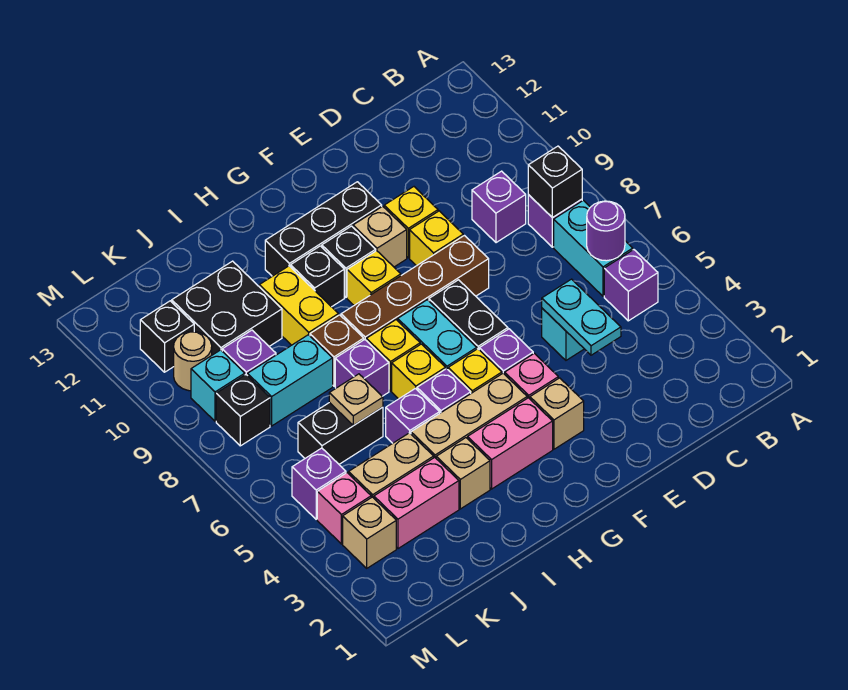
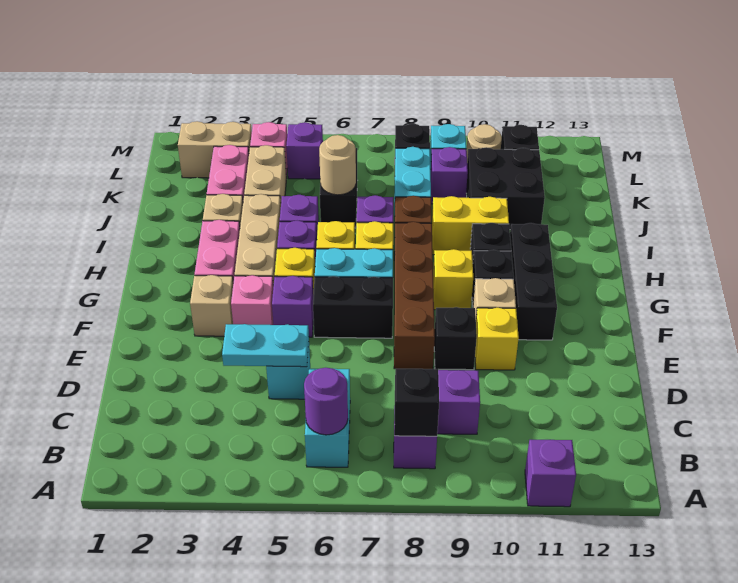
purple brick B5 level 1 -> purple brick A11 level 1
cyan brick B6:B7 level 1 -> cyan brick B6:C6 level 1
yellow brick E9 level 1 -> black brick E9 level 1
tan plate J6 level 2 -> tan round brick J6 level 2
tan brick L3 level 1 -> tan brick L2:L3 level 1

